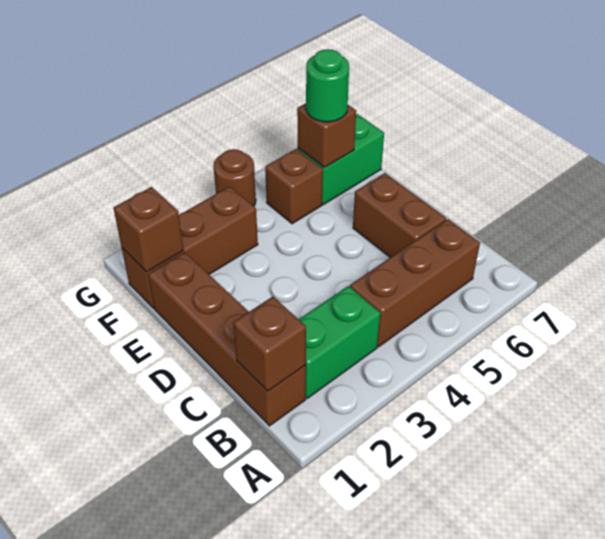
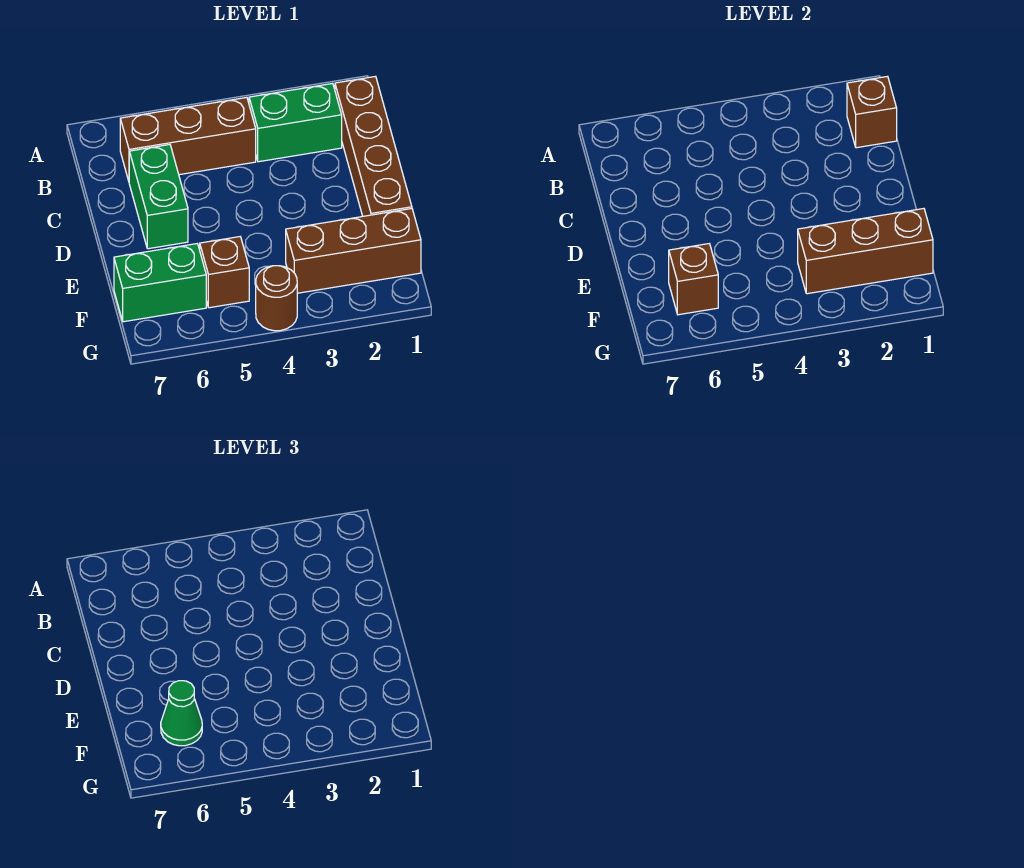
brown brick C6:D6 level 1 -> green brick C6:D6 level 1
brown brick F1 level 2 -> brown brick F1:F3 level 2
green round brick F6 level 3 -> green cone F6 level 3

